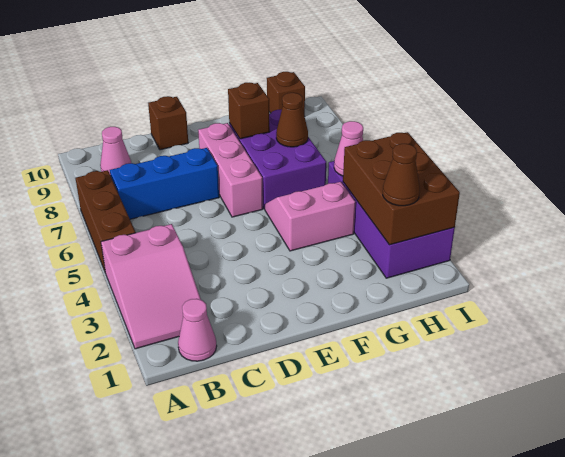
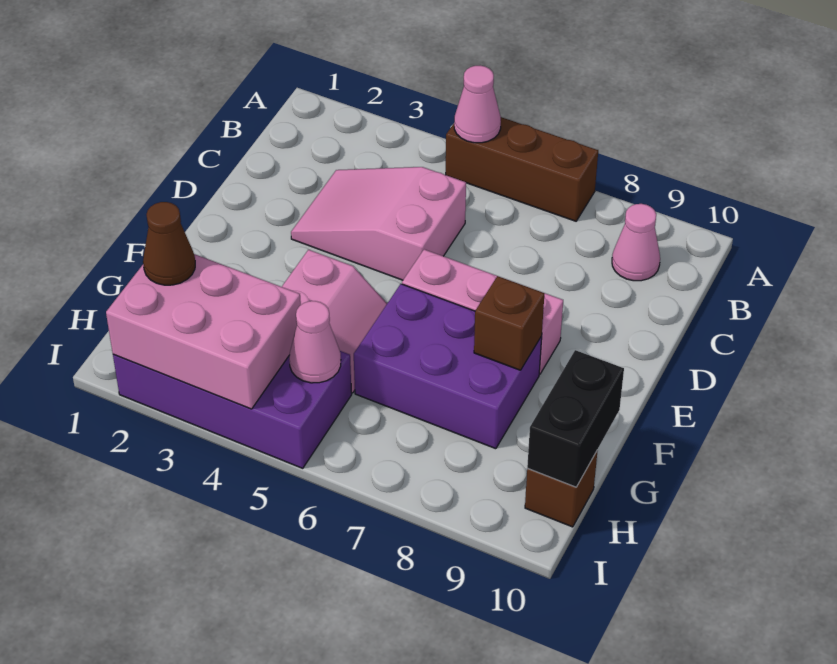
pink slope A2:B4 level 1 top 4 -> pink slope C3:D5 level 1 top 5
pink cone B1 level 1 -> pink cone A5 level 2
blue brick B7:D7 level 1 -> none
brown brick D10 level 1 -> none
brown cone G7 level 2 -> none
none -> black brick G10:H10 level 2
brown brick H2:I4 level 2 -> pink brick H2:I4 level 2

